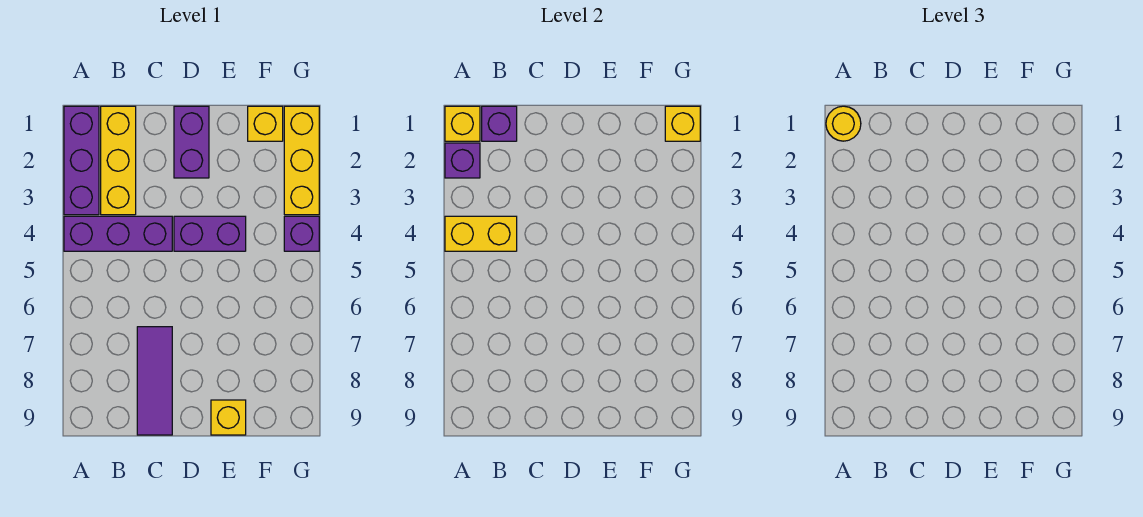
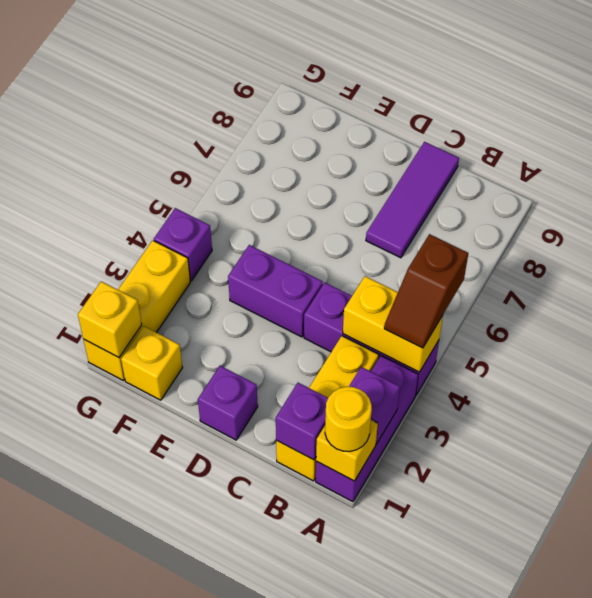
none -> brown slope A4:A5 level 3 top 5
purple brick D1:D2 level 1 -> purple brick D1 level 1
yellow brick E9 level 1 -> none

